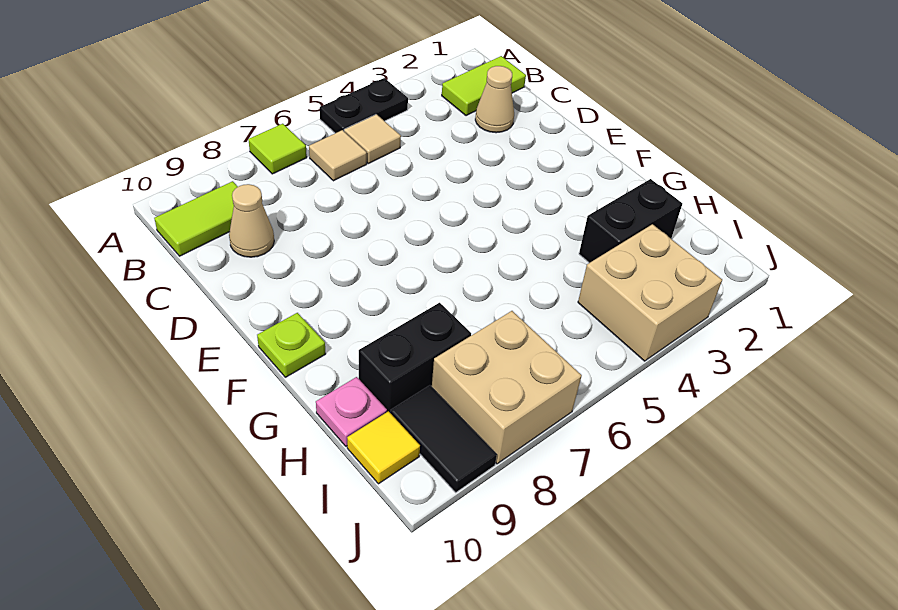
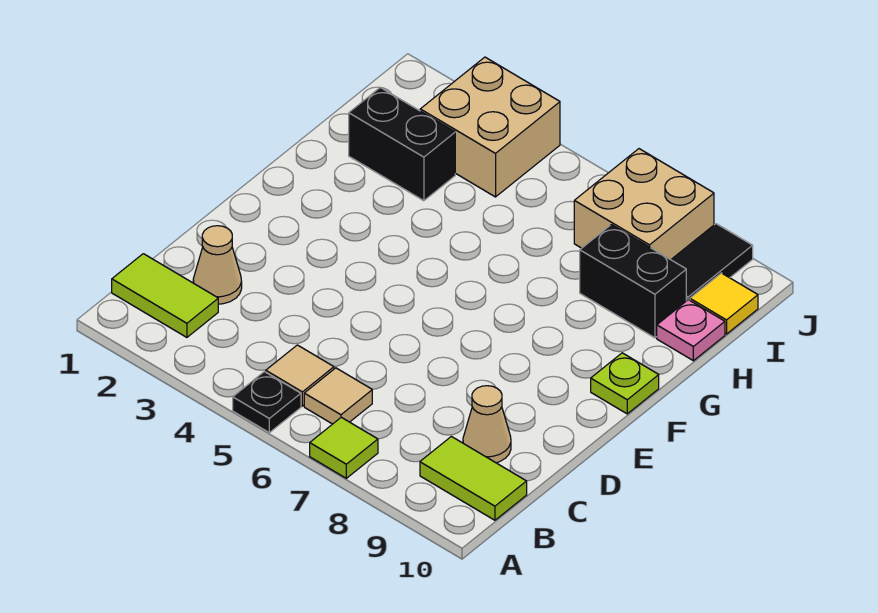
black plate A4:A5 level 1 -> black plate A5 level 1

